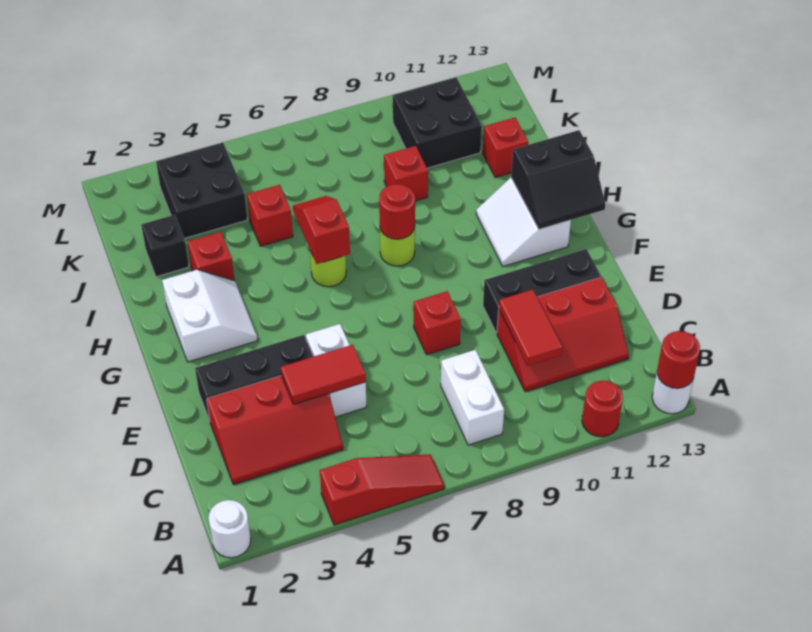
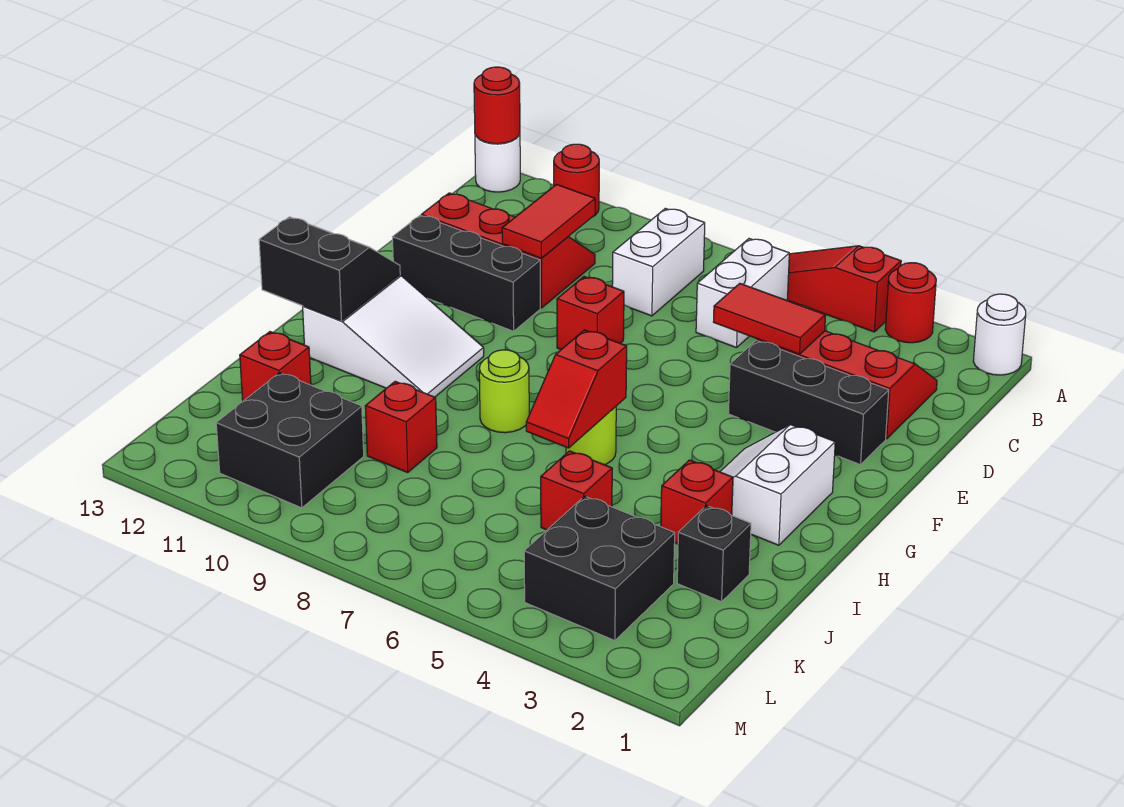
white brick D5:E5 level 1 -> white brick B6:C6 level 1
white slope G11:H12 level 1 top 12 -> white slope G10:H12 level 1 top 12
red round brick H8 level 2 -> red round brick A3 level 1

